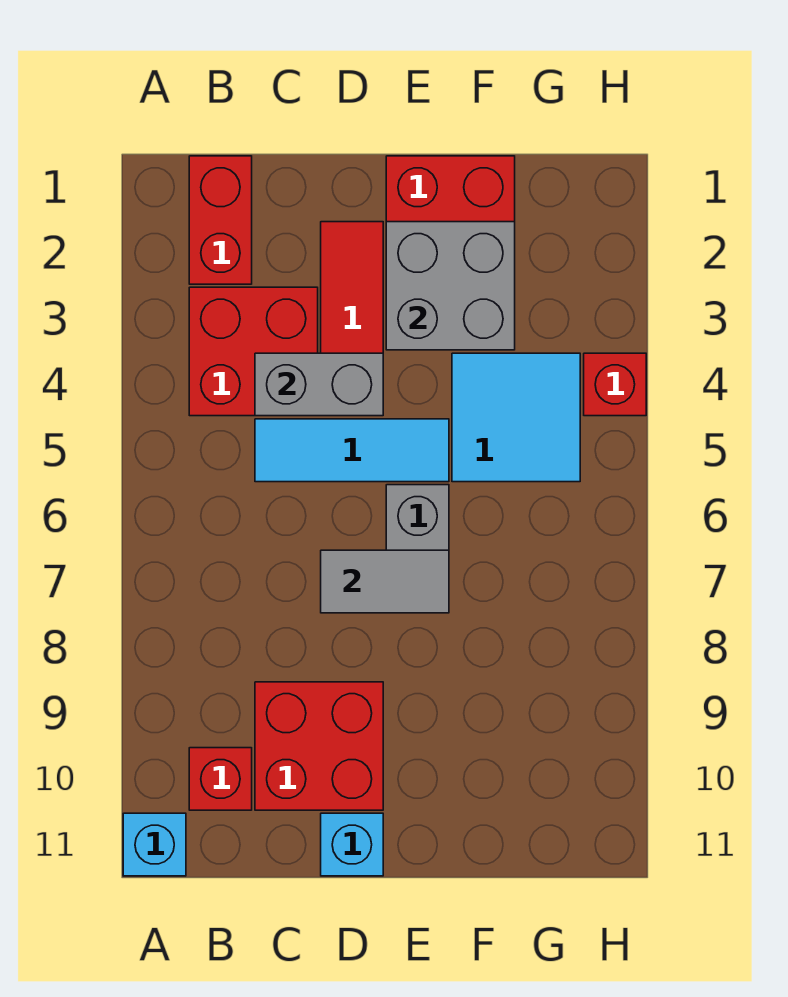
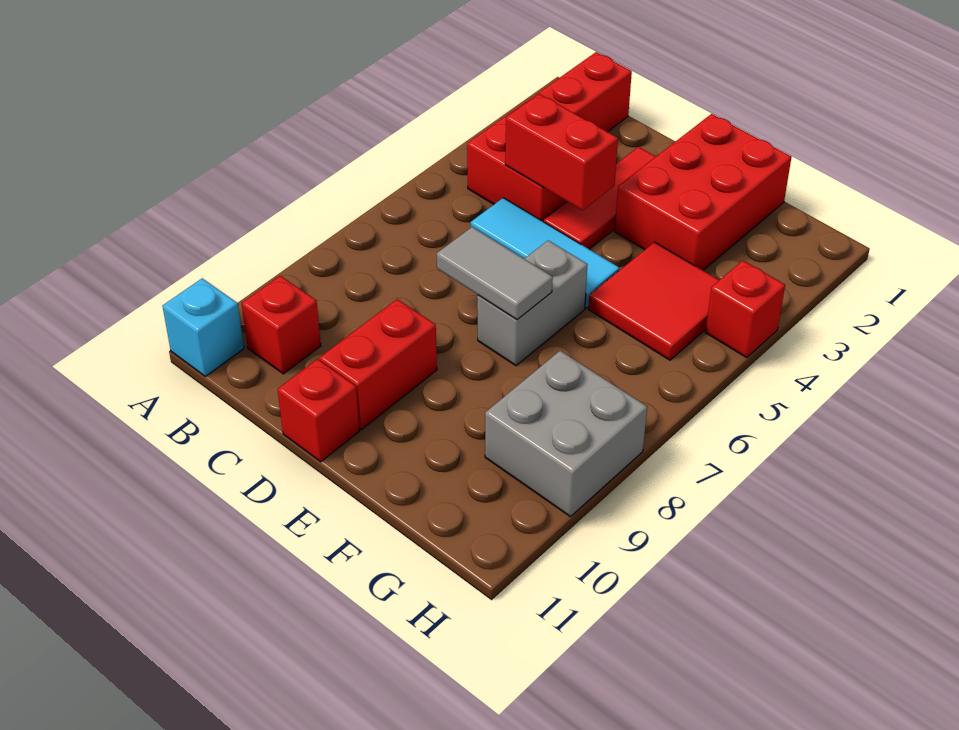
grey brick C4:D4 level 2 -> red brick C4:D4 level 2
red brick C9:D10 level 1 -> red brick D9:D10 level 1
cyan brick D11 level 1 -> red brick D11 level 1
grey brick E2:F3 level 2 -> grey brick G8:H9 level 1
cyan tile F4:G5 level 1 -> red tile F4:G5 level 1

